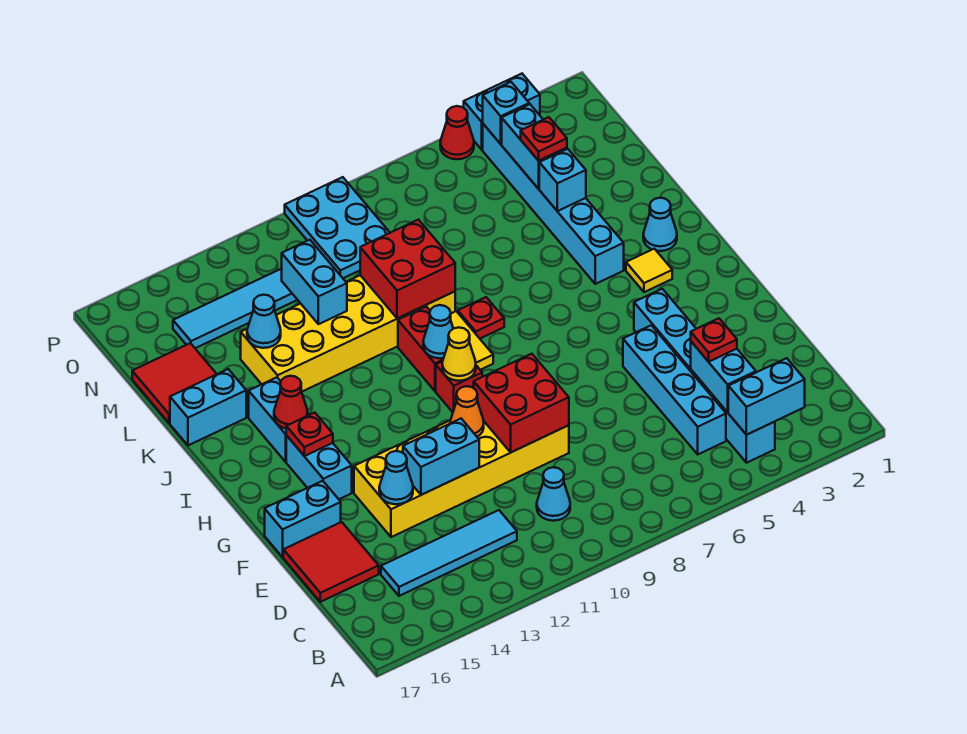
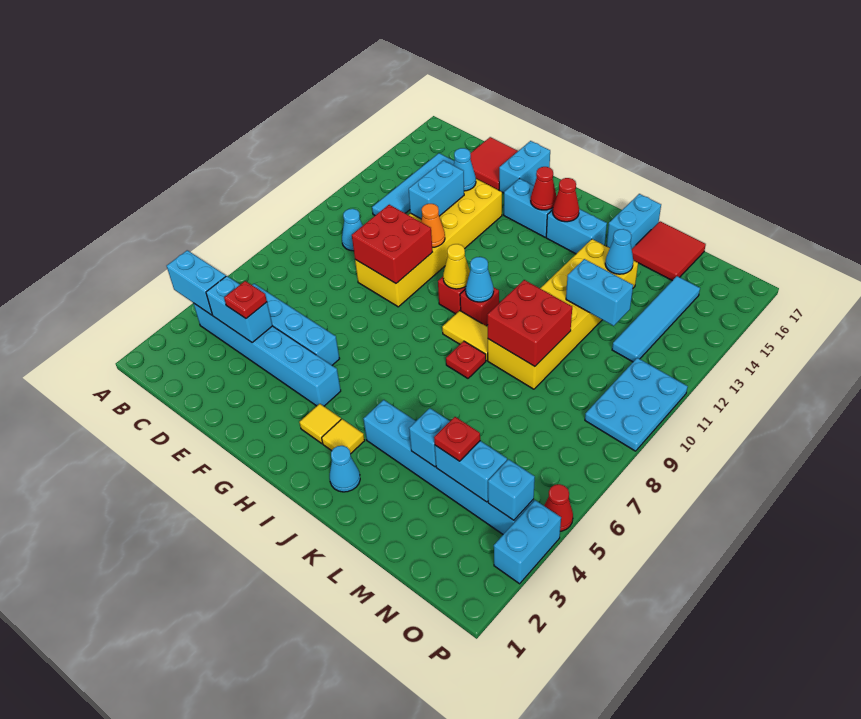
cyan brick B3:B4 level 2 -> cyan brick A4:B4 level 2
none -> yellow tile H3 level 1
red plate H15 level 2 -> red cone H15 level 2
red brick I10:J10 level 1 -> red brick I10 level 1
cyan plate N9:P10 level 1 -> cyan plate O9:P11 level 1

